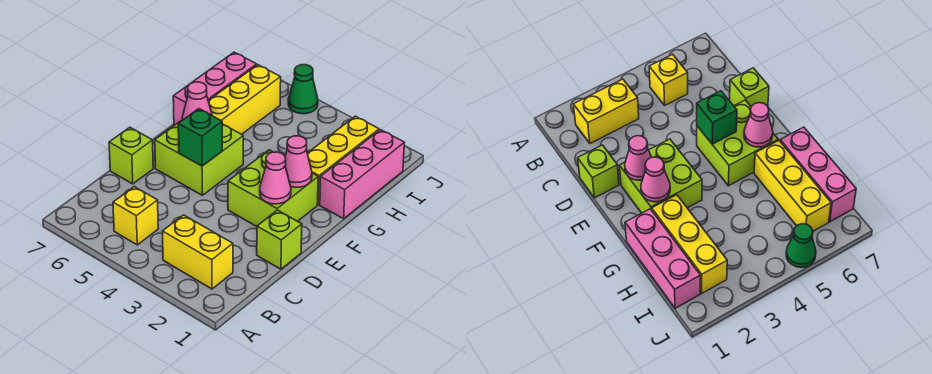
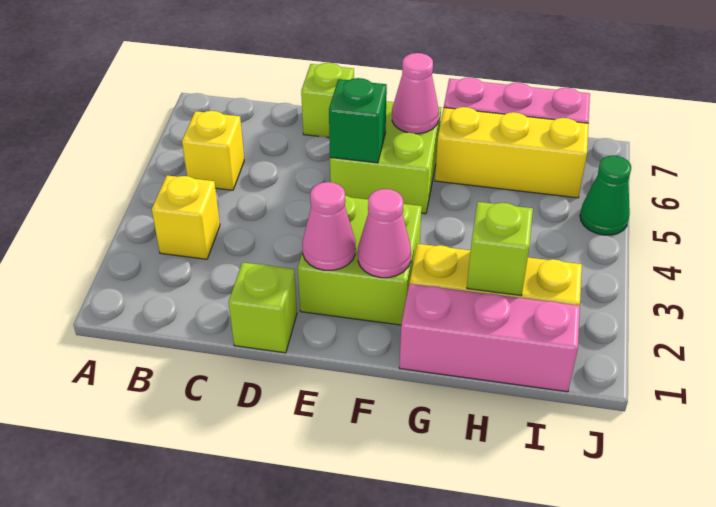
yellow brick B2:B3 level 1 -> yellow brick B3 level 1
none -> lime brick H2 level 2

